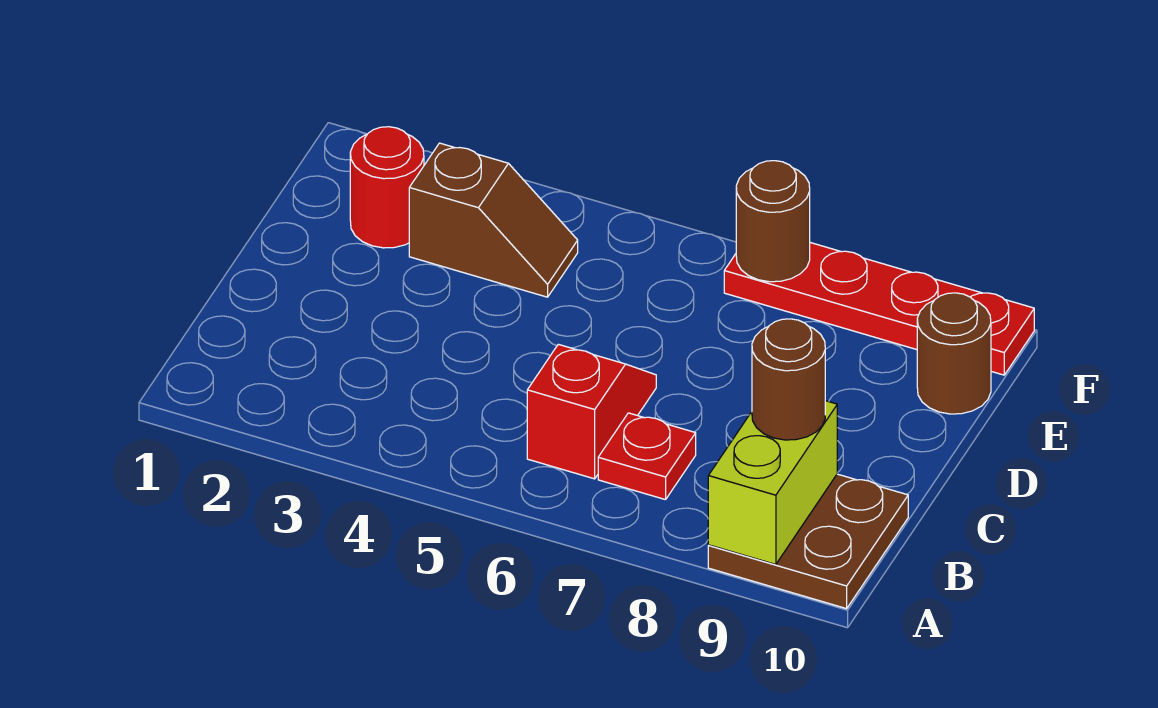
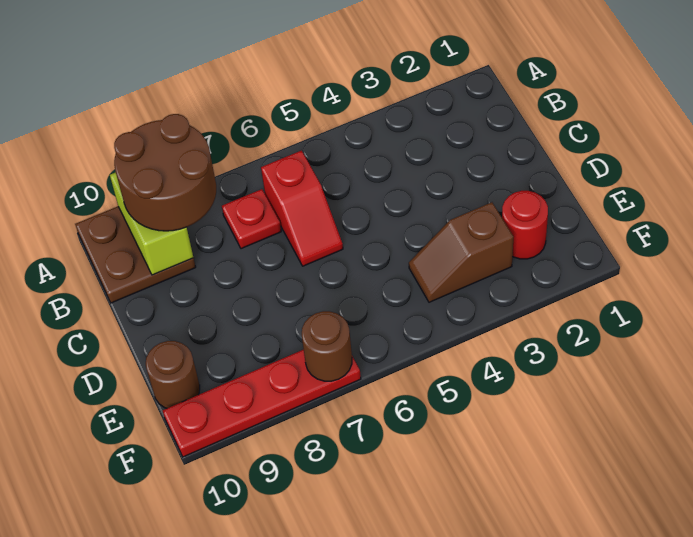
brown round brick B9 level 3 -> brown round brick A8:B9 level 3

